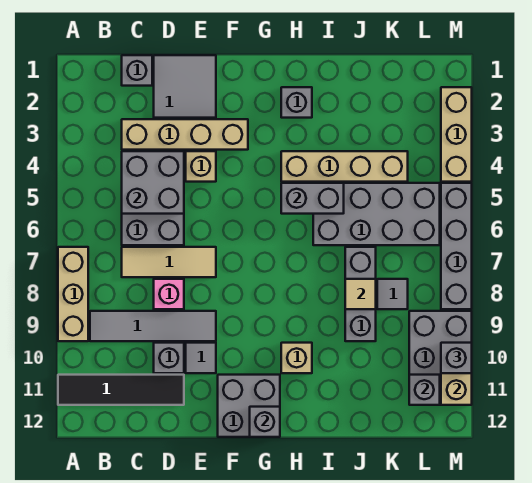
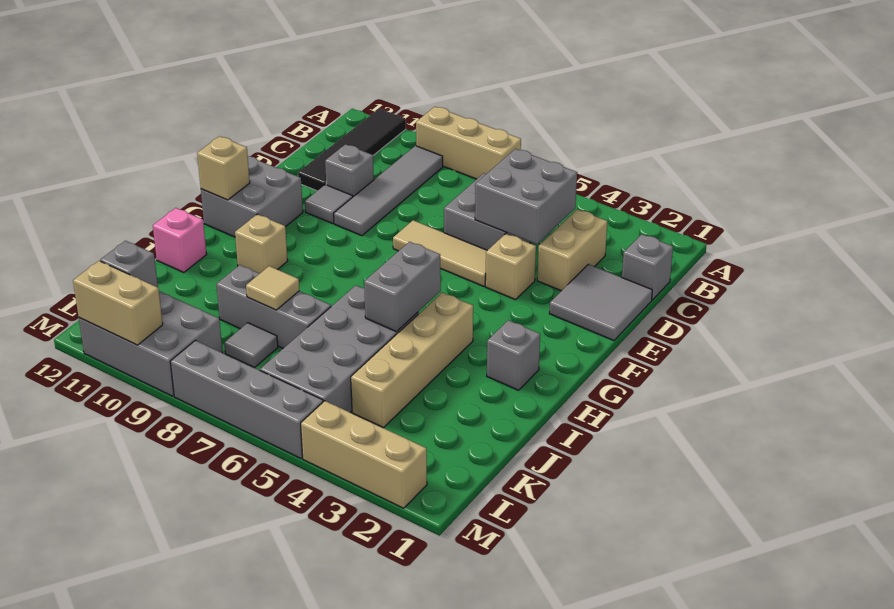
tan brick C3:F3 level 1 -> tan brick C3:D3 level 1
tan tile C7:E7 level 1 -> tan tile E5:E7 level 1
pink brick D8 level 1 -> pink brick I12 level 1
grey brick G12 level 2 -> tan brick G12 level 2
grey brick M10 level 3 -> none

